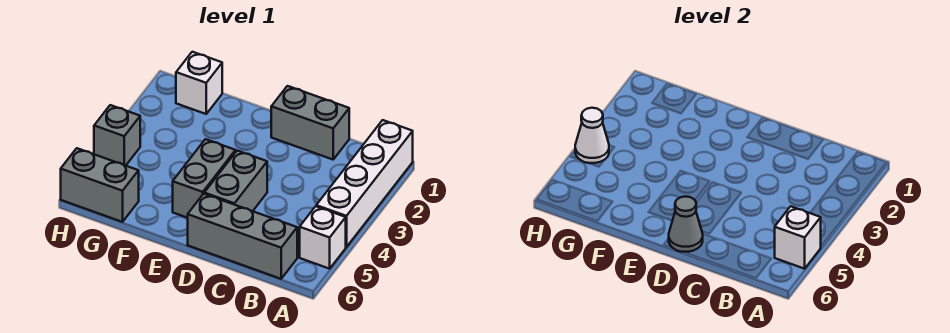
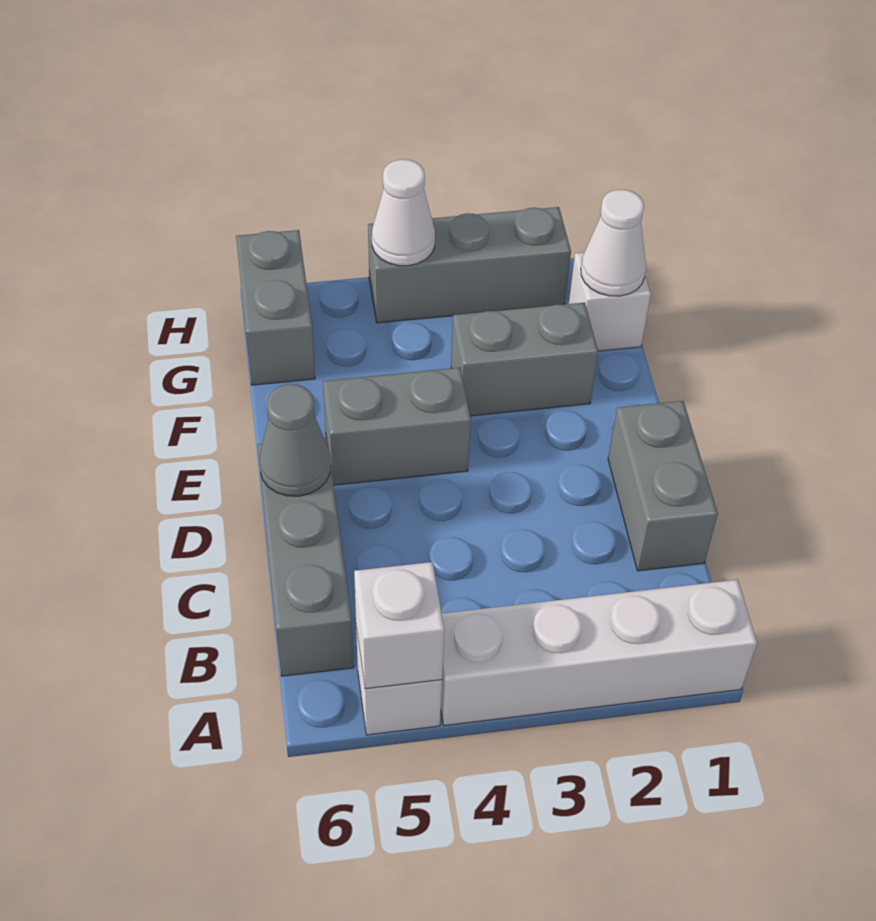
grey brick D4:D5 level 1 -> grey brick F2:F3 level 1
none -> white cone G1 level 2
grey brick H4 level 1 -> grey brick H2:H4 level 1

